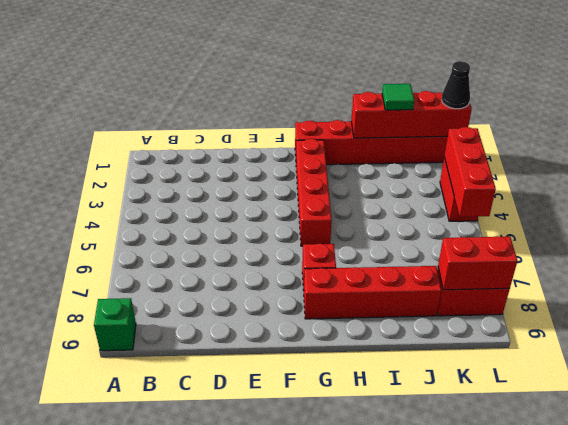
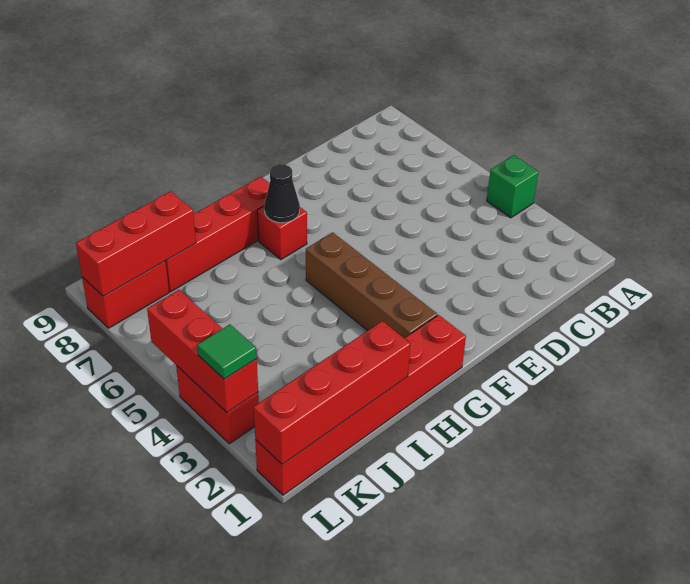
green brick A9 level 1 -> green brick A4 level 1
red brick G2:G5 level 1 -> brown brick G2:G5 level 1
green tile J1 level 3 -> green tile L3 level 3
red brick K8:L8 level 2 -> red brick J8:L8 level 2
black cone L1 level 3 -> black cone G7 level 2

